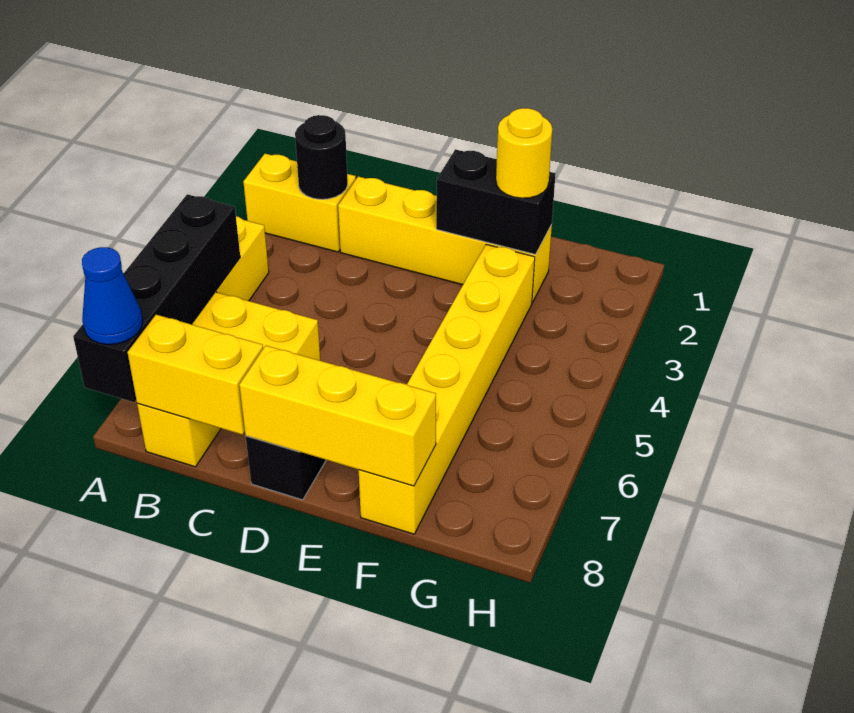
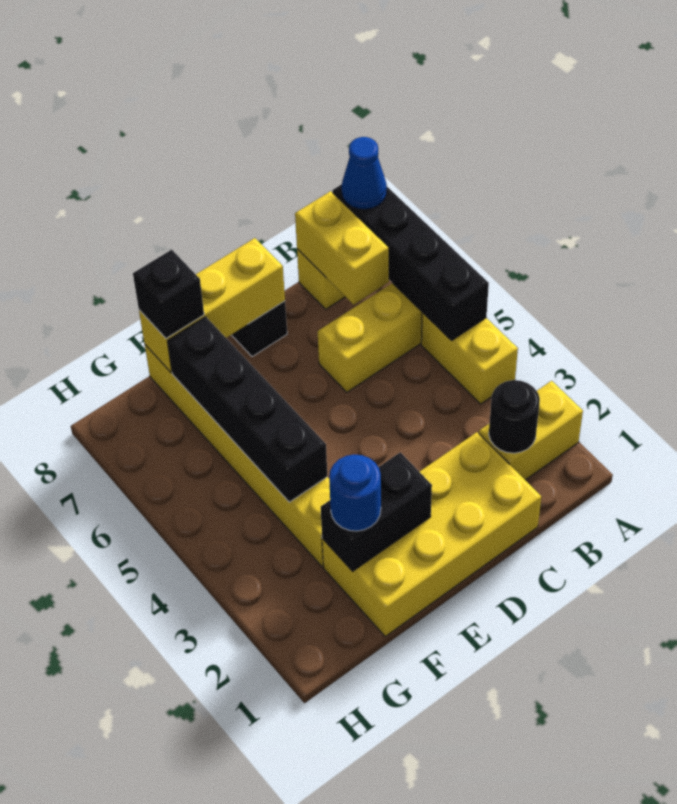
yellow brick B8:C8 level 2 -> yellow brick B7:B8 level 2
yellow brick C2:F2 level 1 -> yellow brick C1:F2 level 1
yellow round brick F2 level 3 -> blue round brick F2 level 3
none -> black brick F4:F7 level 2
none -> black brick F8 level 3

